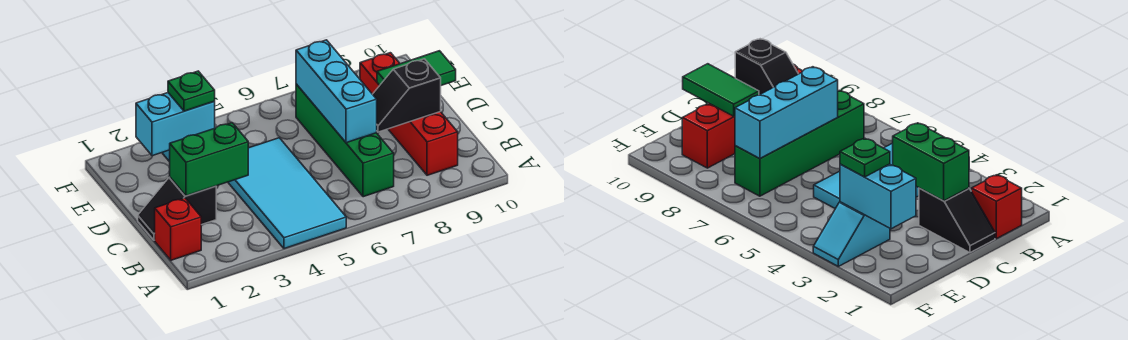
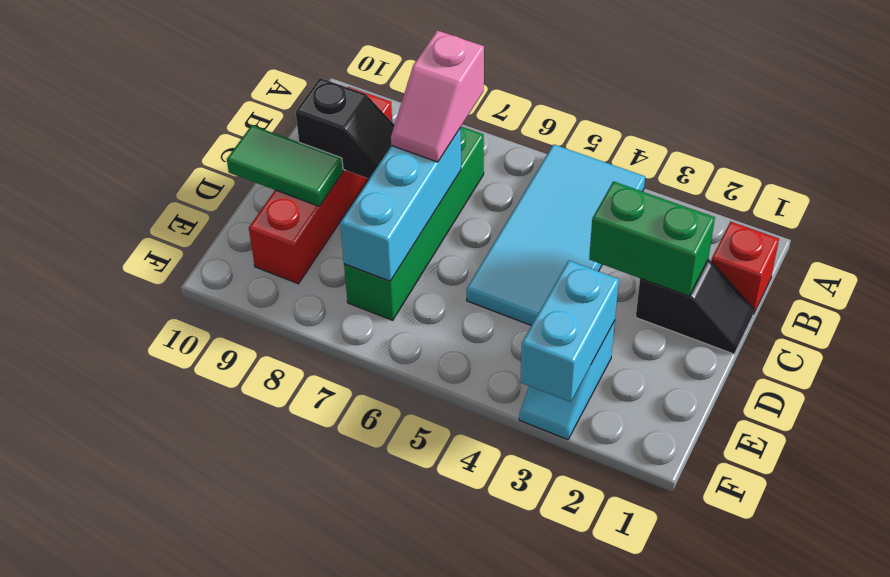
none -> pink slope B7:C7 level 3 top B
cyan brick E2:E3 level 2 -> cyan brick E3:F3 level 2
green plate E3 level 3 -> none

